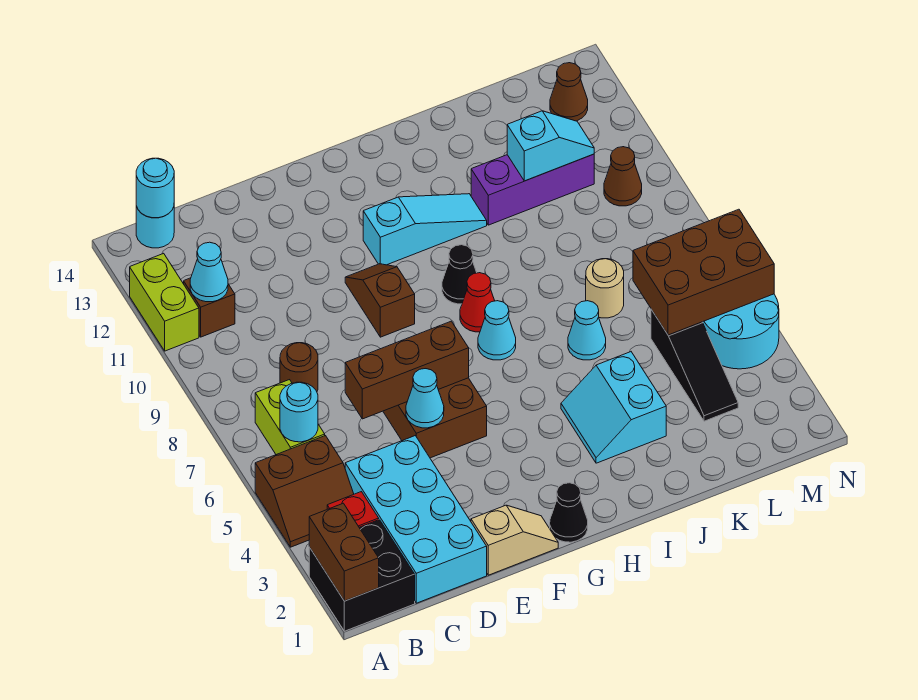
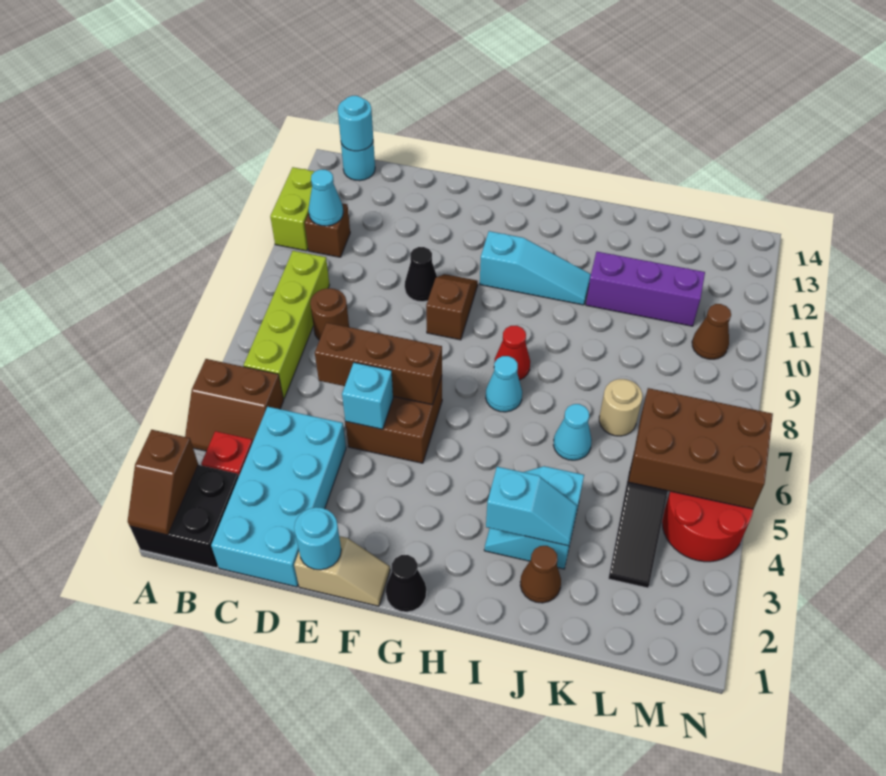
brown brick A1:A2 level 2 -> brown slope A1:A2 level 2 top 2
lime brick B6:B7 level 1 -> lime brick B6:B9 level 1
cyan round brick B6 level 2 -> cyan round brick E1 level 2
cyan cone E5 level 2 -> cyan brick E5 level 2
black cone H9 level 1 -> black cone E10 level 1
cyan slope K11:L11 level 2 top K -> cyan slope I3:J3 level 2 top I
cyan round brick M4:N5 level 1 -> red round brick M4:N5 level 1
brown cone M13 level 1 -> brown cone J2 level 1

